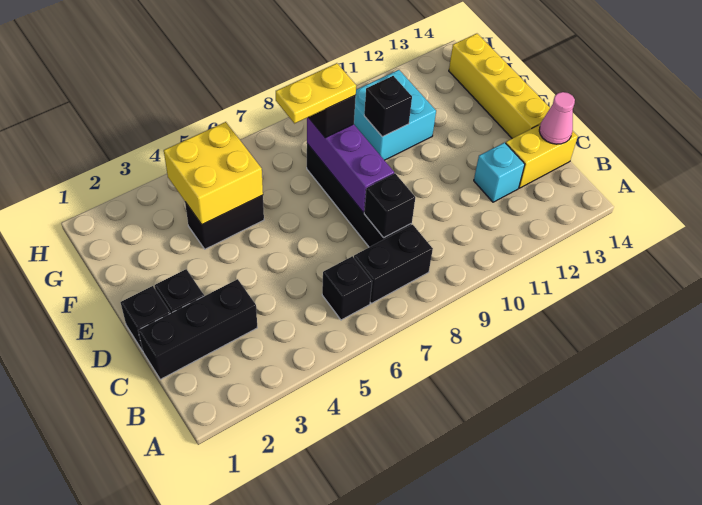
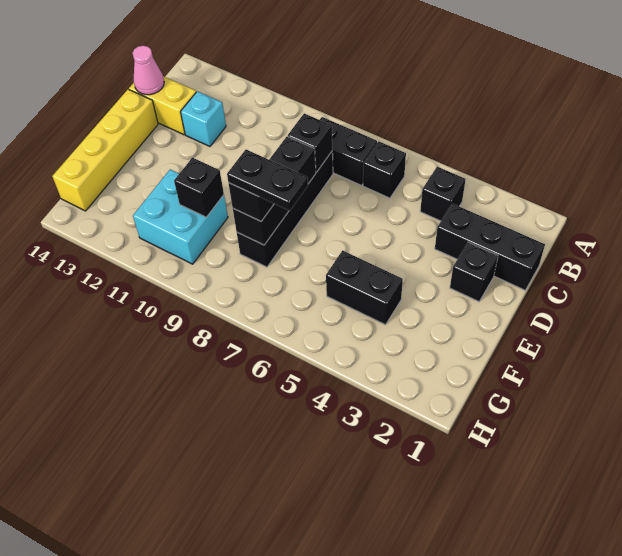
black brick D1 level 1 -> black brick B4 level 1
purple brick D8:F8 level 2 -> black brick D8:F8 level 2
yellow brick F4:G5 level 2 -> none
yellow plate F7:F8 level 4 -> black plate F7:F8 level 4

